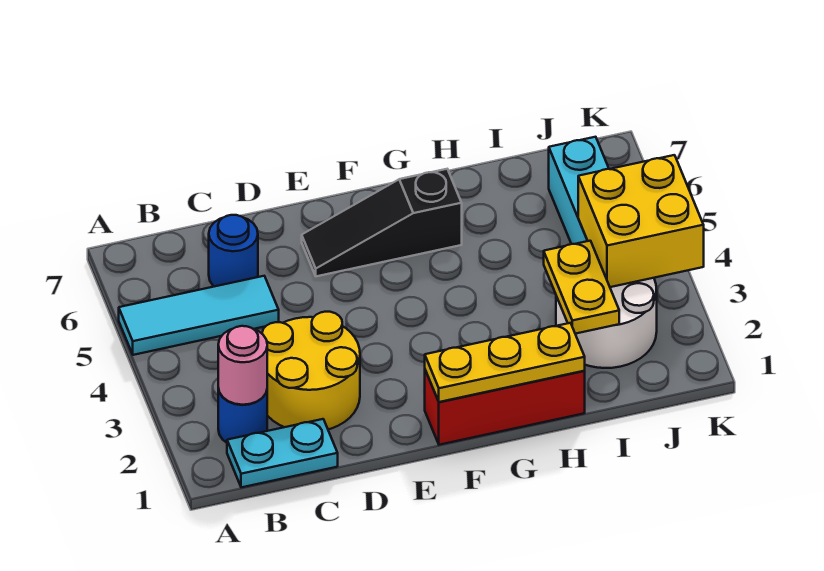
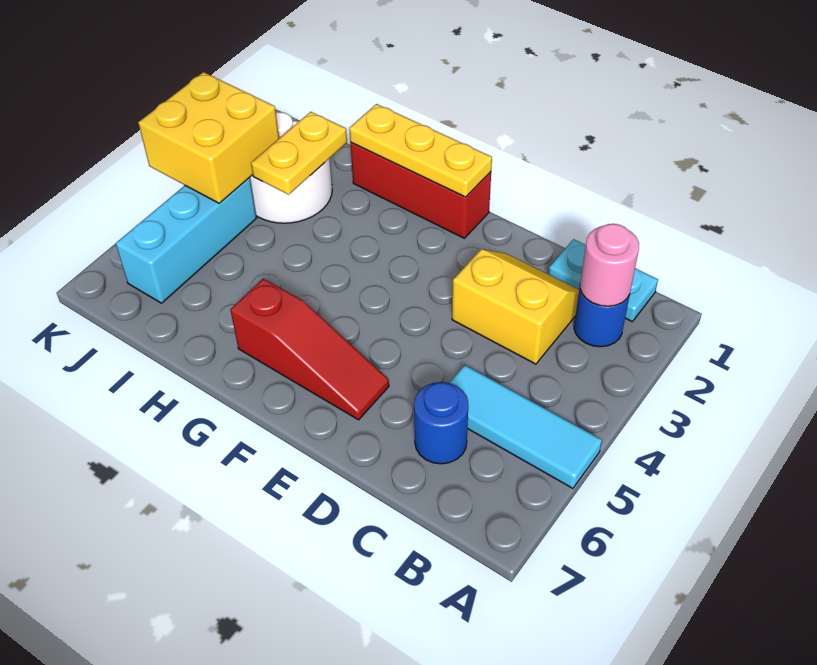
yellow round brick C2:D3 level 1 -> yellow slope C2:D3 level 1 top 3
black slope E6:G6 level 1 top G -> red slope E6:G6 level 1 top G

